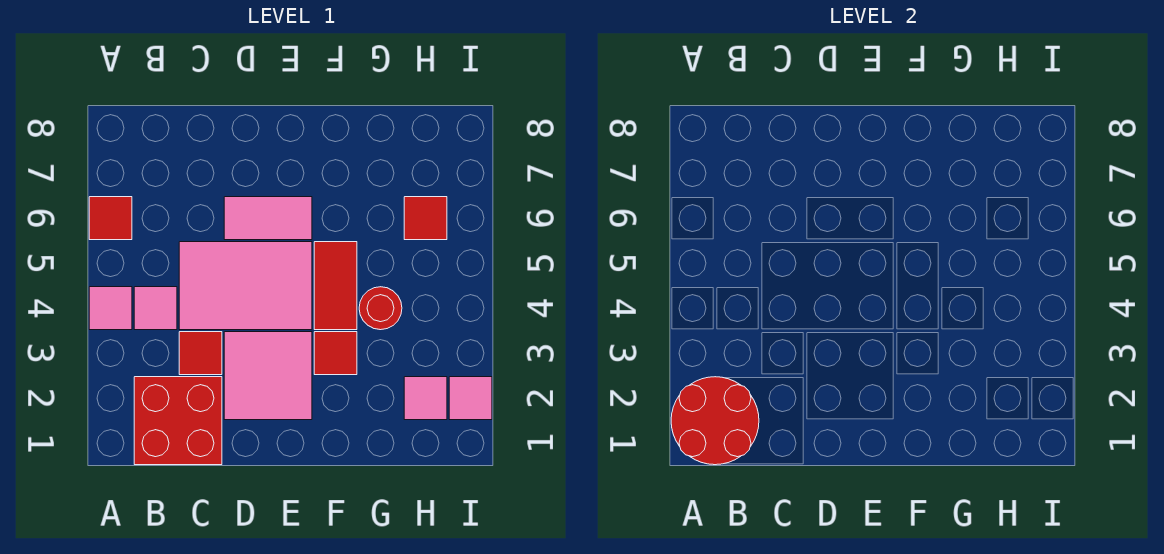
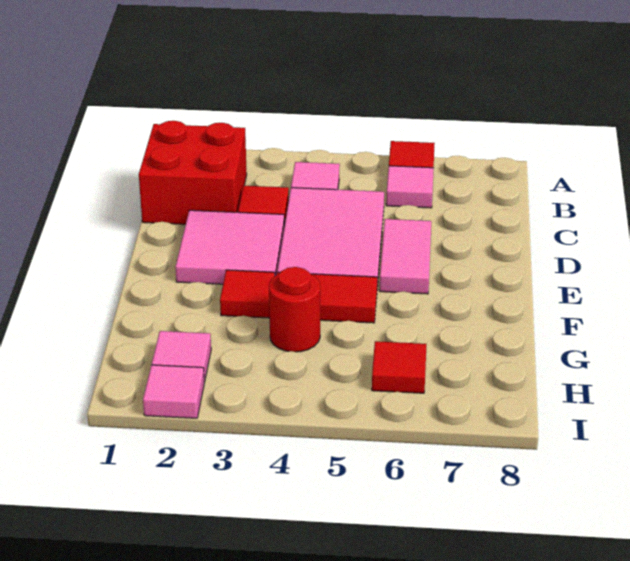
red round brick A1:B2 level 2 -> none
pink tile A4 level 1 -> pink tile B6 level 1

